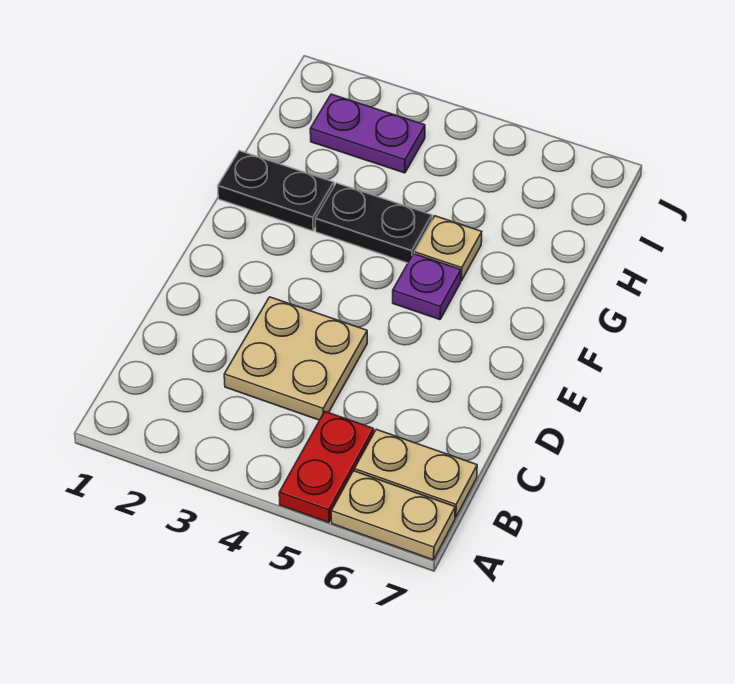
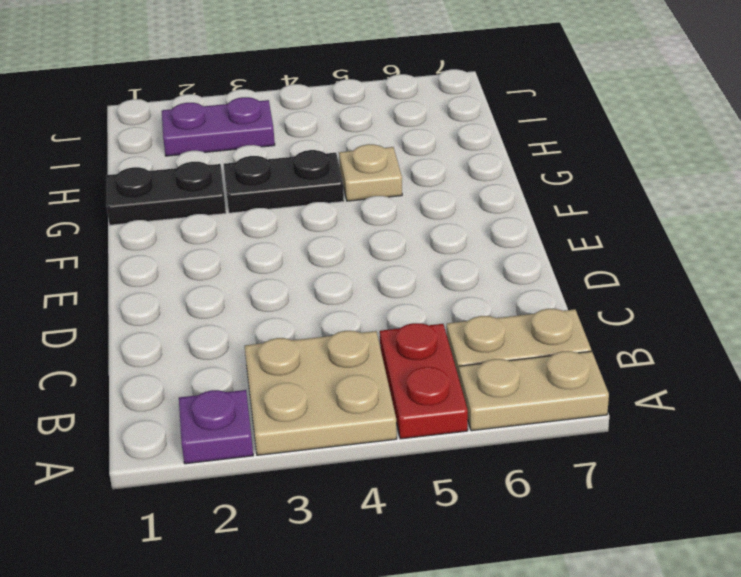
tan plate C3:D4 level 1 -> tan plate A3:B4 level 1
purple plate F5 level 1 -> purple plate A2 level 1

